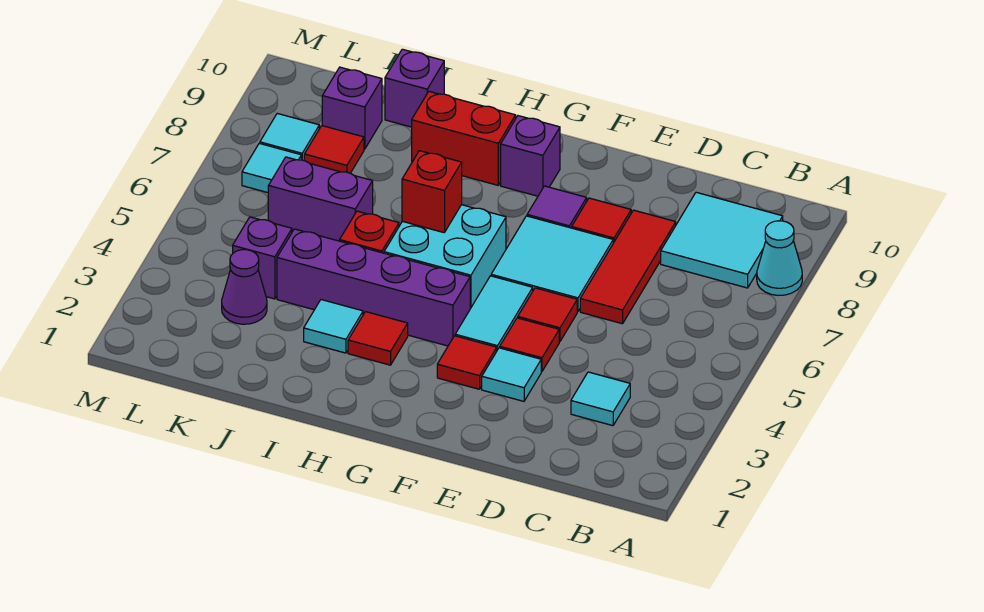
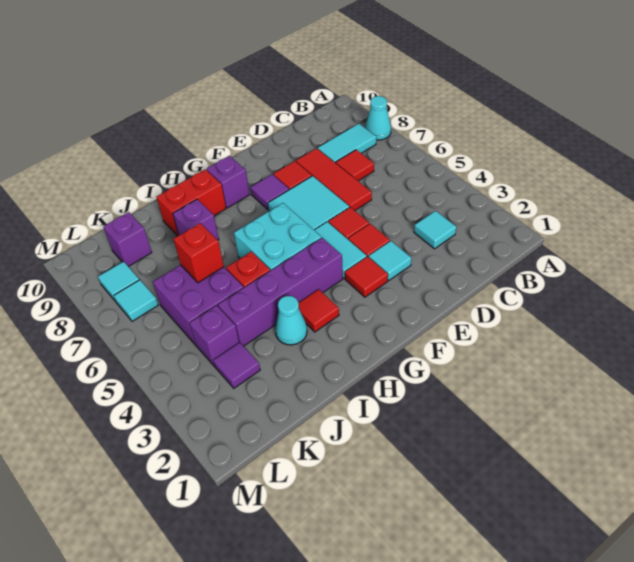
cyan tile B8:C9 level 1 -> cyan tile B8:C8 level 1
red brick H6 level 2 -> red brick J6 level 2
cyan tile I3 level 1 -> cyan cone I3 level 1
purple brick J6:K6 level 1 -> purple brick J5:K6 level 1
purple brick J10 level 1 -> purple brick I8 level 1
purple cone K3 level 1 -> purple tile K3 level 1
red tile K8 level 1 -> red tile C7 level 1

